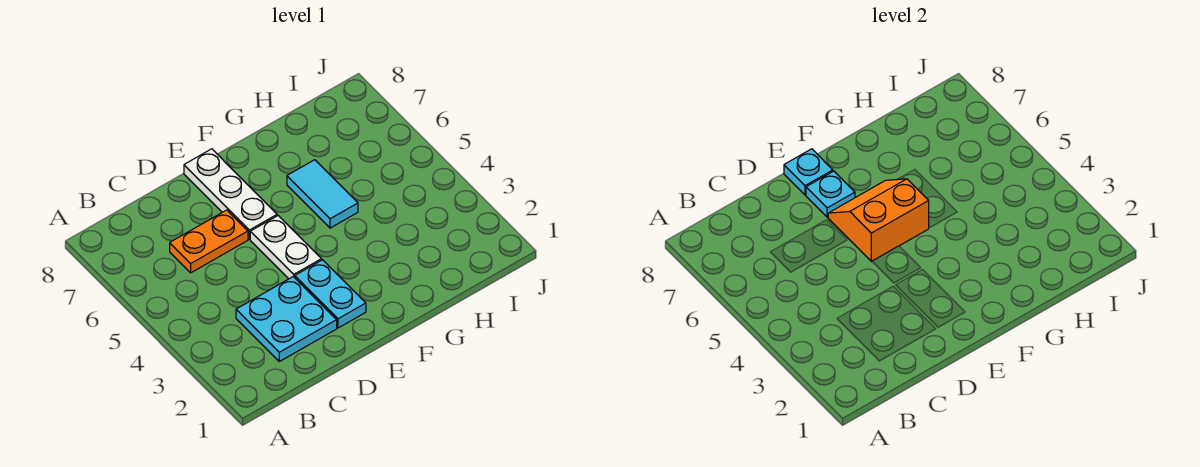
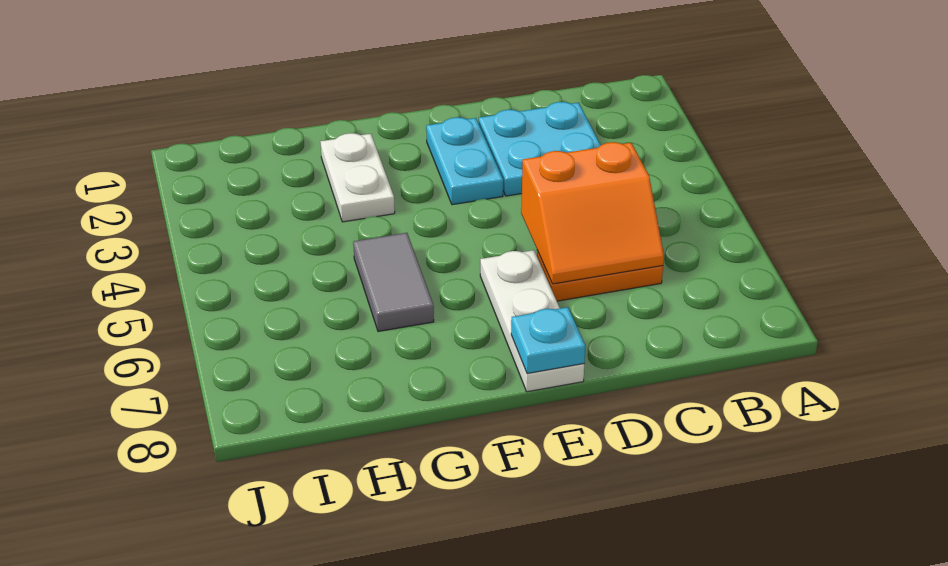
white plate E4:E5 level 1 -> white plate G2:G3 level 1
orange slope E5:F6 level 2 top 5 -> orange slope C5:D6 level 2 top 5
cyan plate E7 level 2 -> none
cyan tile G5:G6 level 1 -> grey tile G5:G6 level 1

